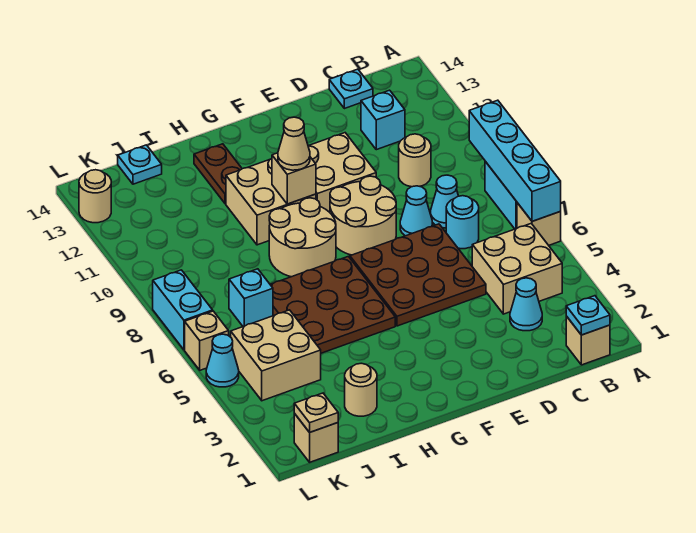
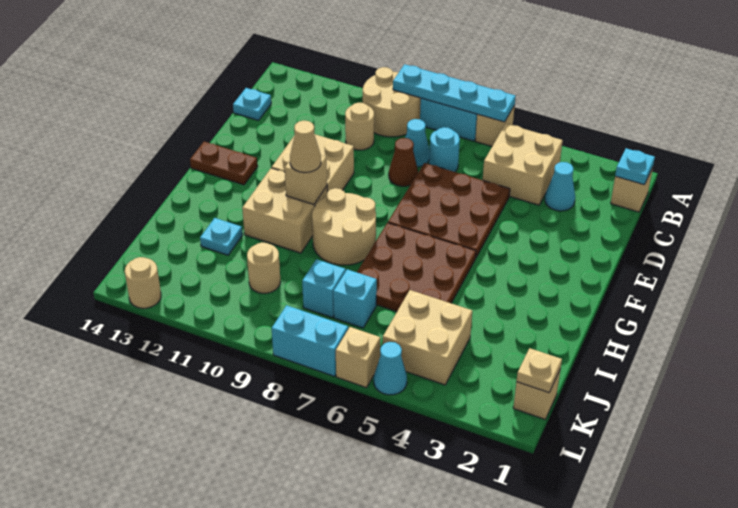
cyan brick A6:A9 level 2 -> cyan plate A6:A9 level 2
cyan brick C12 level 1 -> cyan brick J8 level 1
cyan cone D8 level 1 -> brown cone D8 level 1
tan round brick E8:F9 level 1 -> tan round brick A9:B10 level 1
brown plate H12:H13 level 1 -> brown plate F13:F14 level 1
tan round brick I2 level 1 -> tan round brick J10 level 1
cyan plate J14 level 1 -> cyan plate I12 level 1

